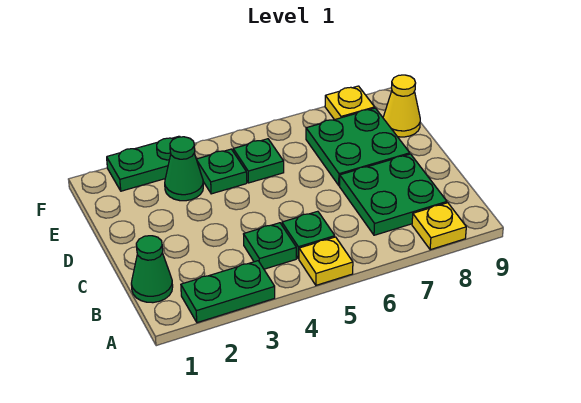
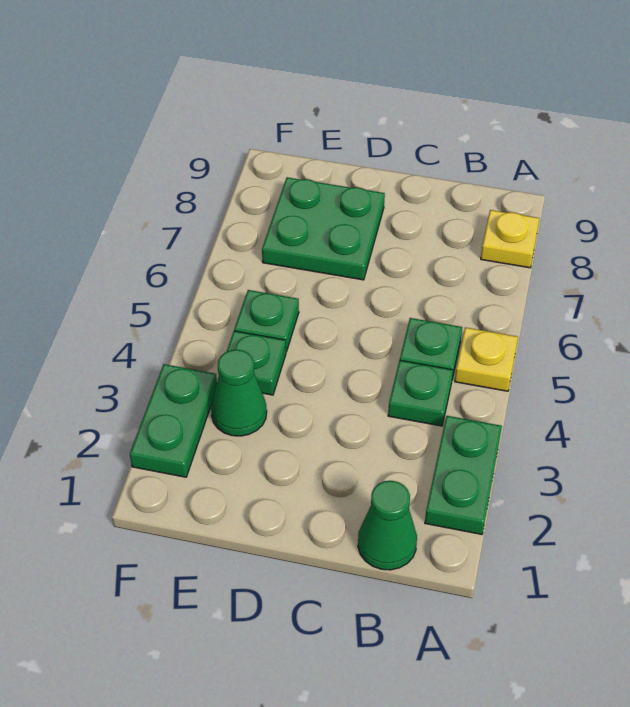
green plate B7:C8 level 1 -> none
yellow cone E9 level 1 -> none
yellow plate F8 level 1 -> none

